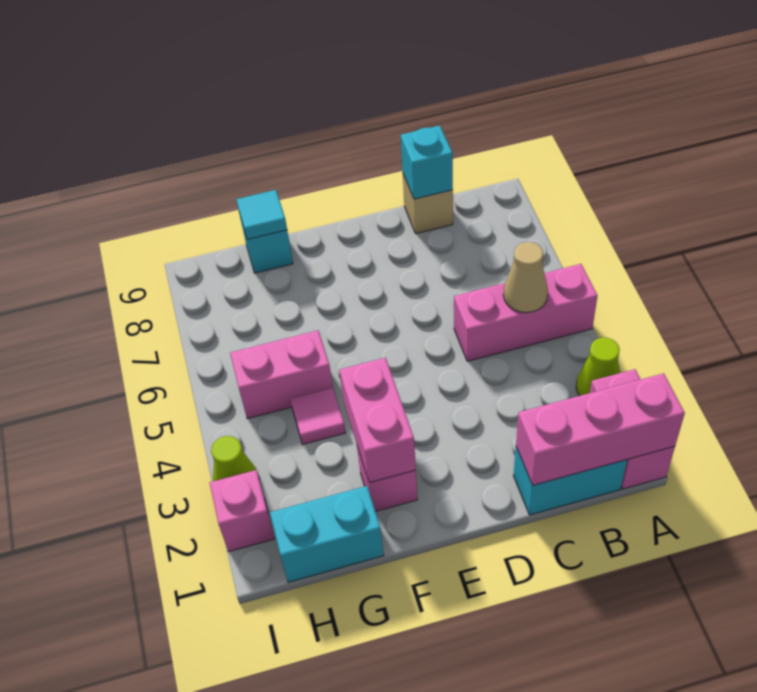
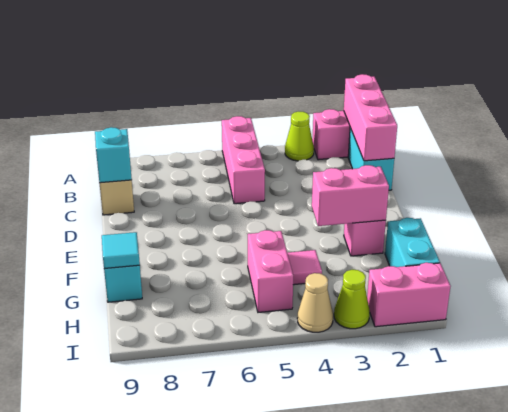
tan cone B5 level 2 -> tan cone I4 level 1
pink brick I2 level 1 -> pink brick I1:I2 level 1

